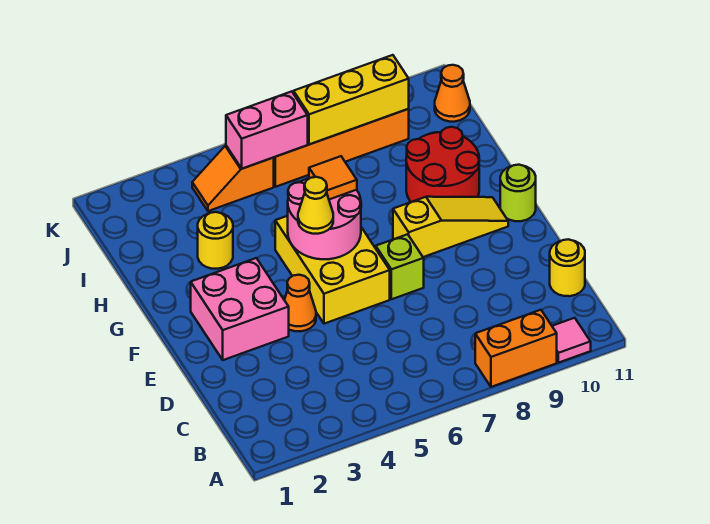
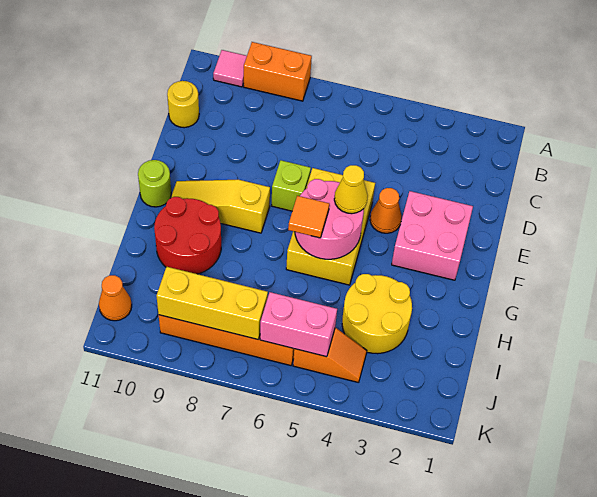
yellow round brick H3 level 1 -> yellow round brick H3:I4 level 1

